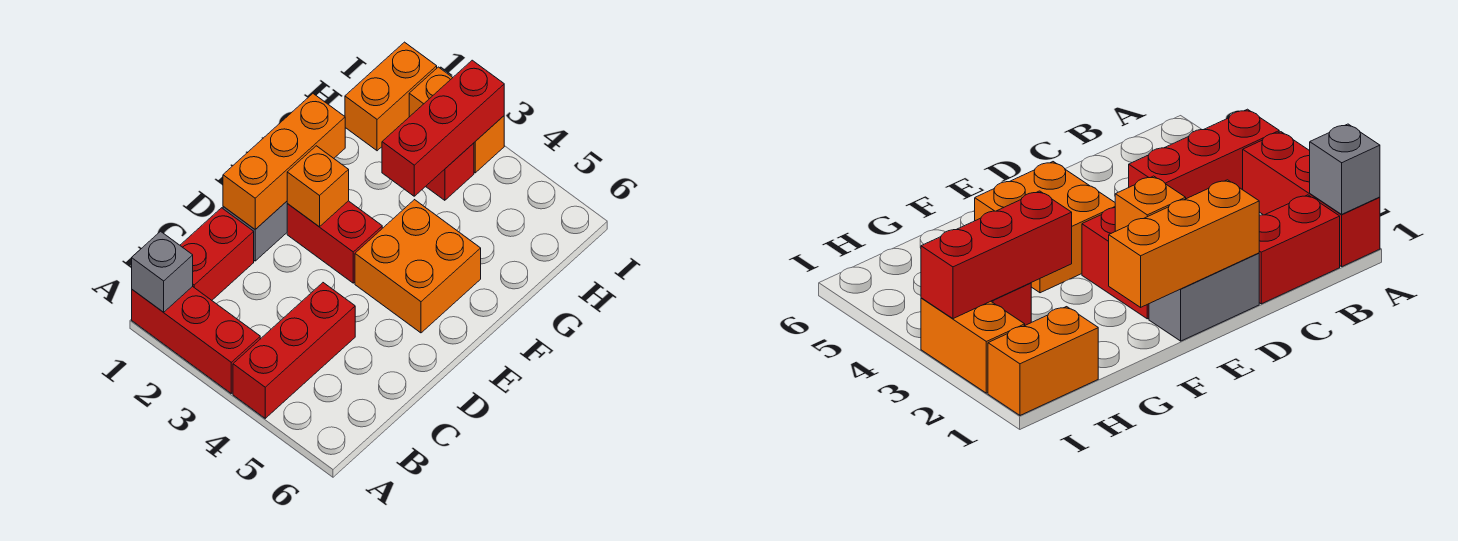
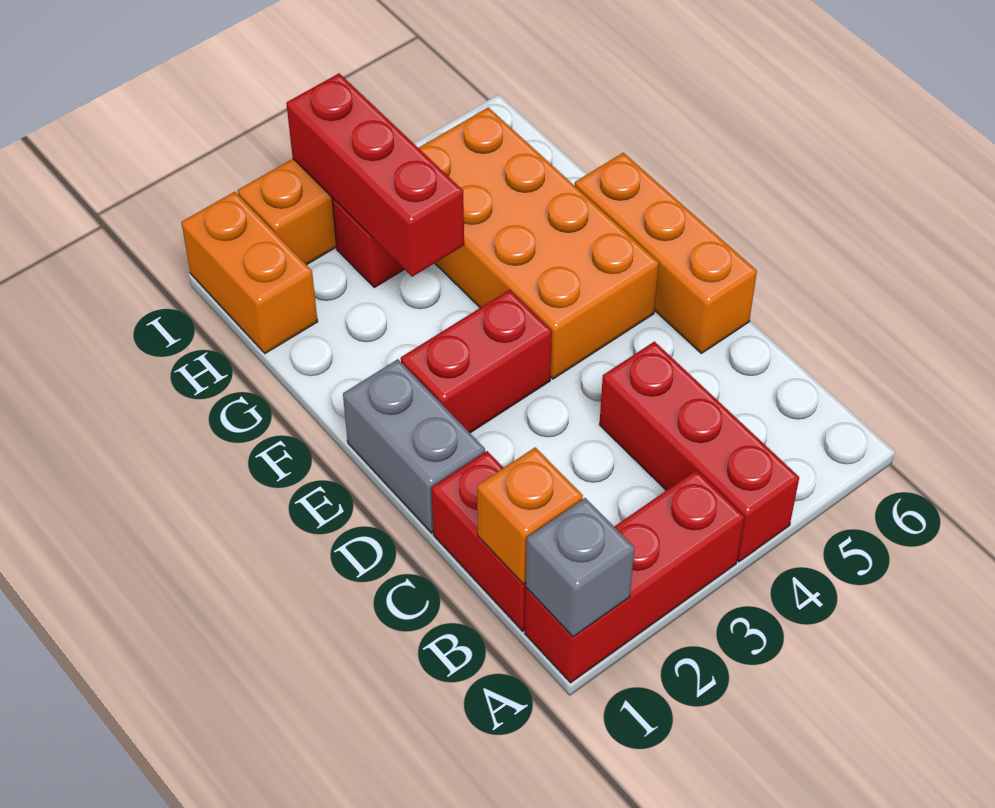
orange brick D1:F1 level 2 -> orange brick D6:F6 level 1
orange brick E2 level 2 -> orange brick B1 level 2
orange brick E4:F5 level 1 -> orange brick E4:H5 level 1

